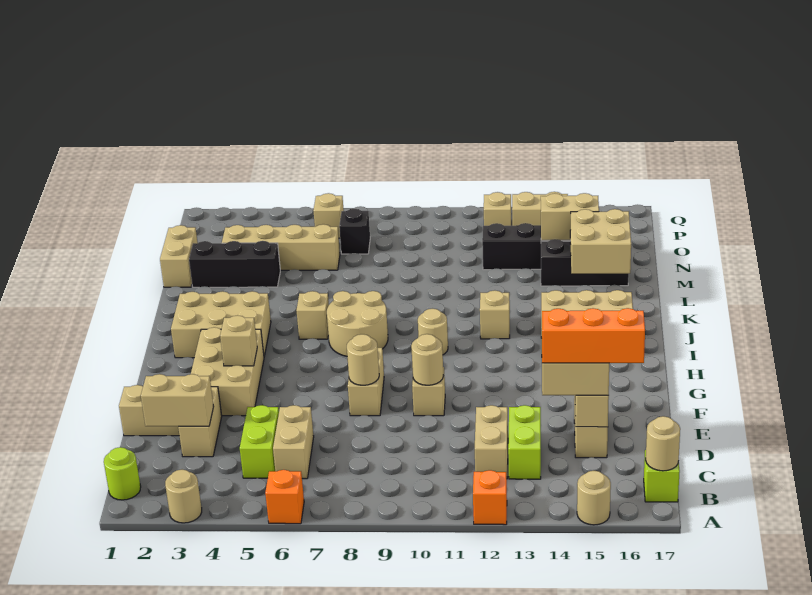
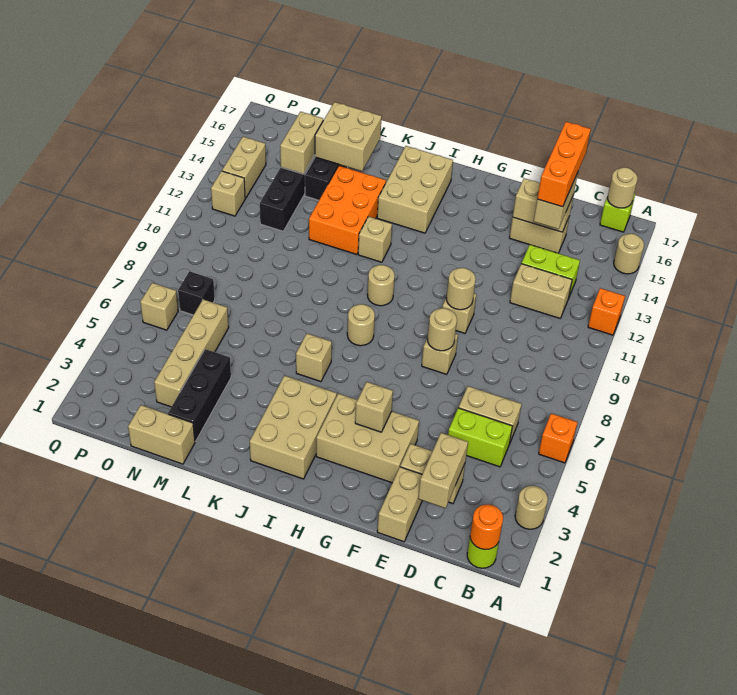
none -> orange round brick B1 level 2
tan brick F8:G8 level 1 -> tan brick F8 level 1
tan round brick I7:J8 level 1 -> tan round brick I8 level 1
none -> orange brick K12:L14 level 1

